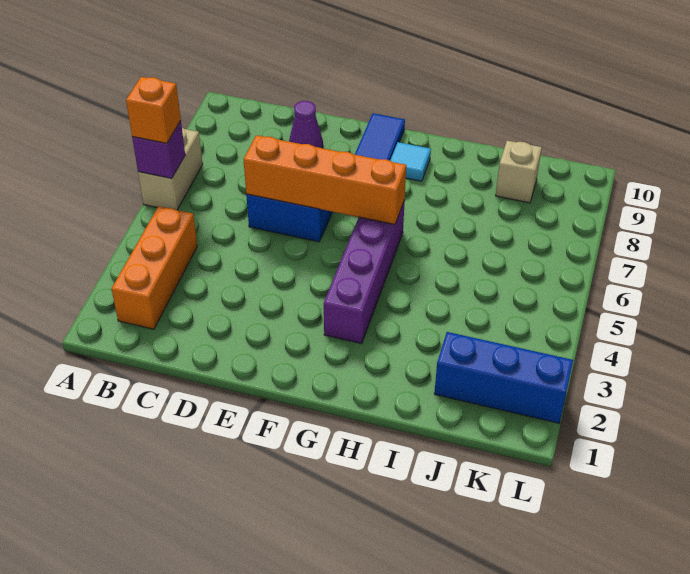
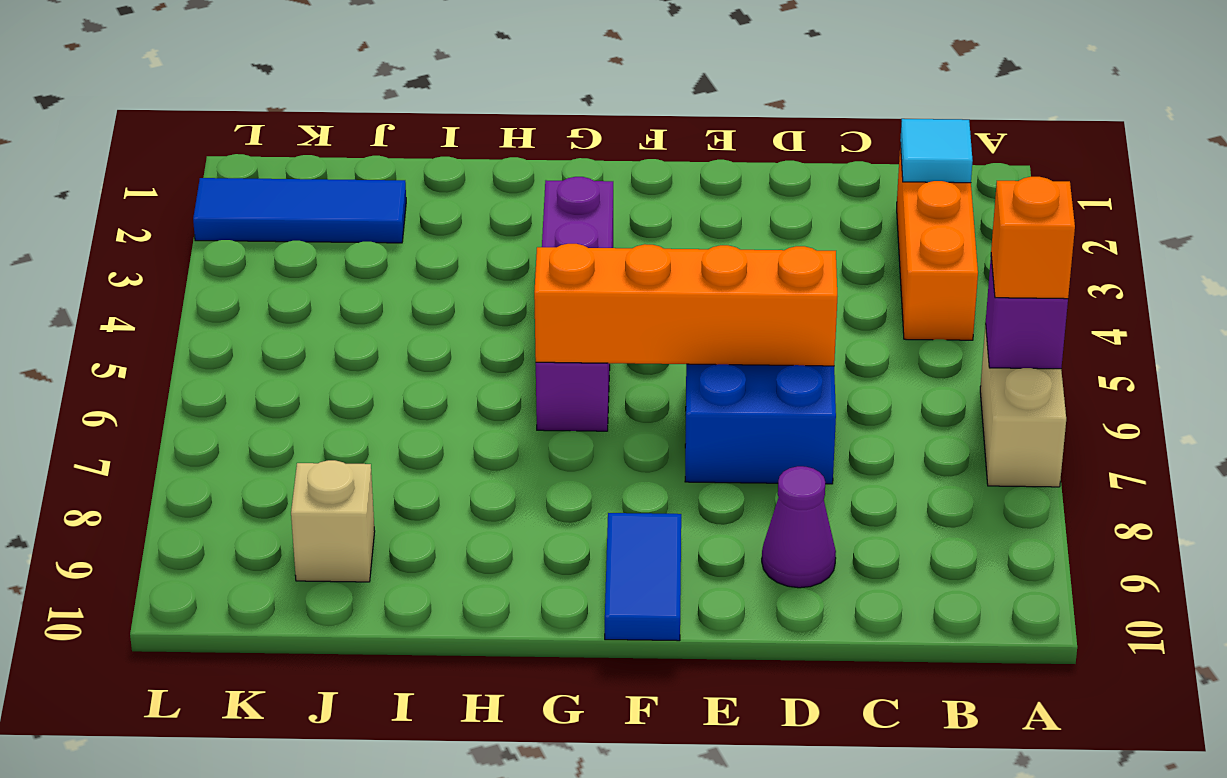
cyan tile G9 level 1 -> cyan tile B2 level 2
blue brick J2:L2 level 1 -> blue tile J2:L2 level 1

